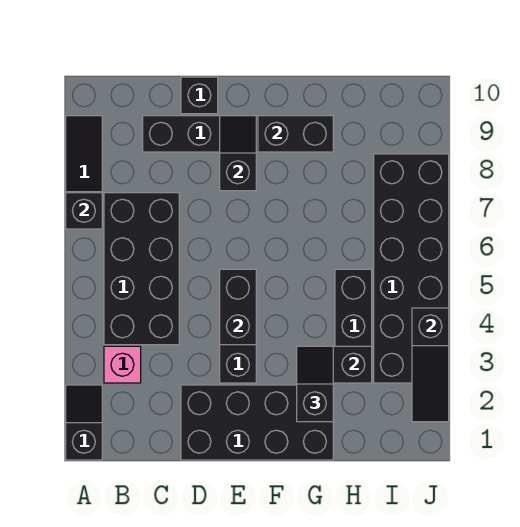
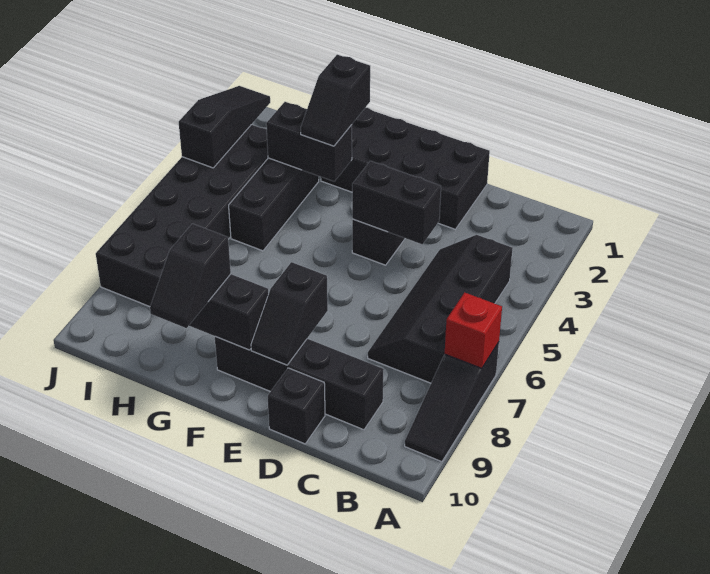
black slope A1:A2 level 1 top 1 -> black slope G9:G10 level 3 top 9
black brick A7 level 2 -> red brick A7 level 2
pink brick B3 level 1 -> none
black brick B4:C7 level 1 -> black slope B4:C7 level 1 top B
black brick E4:E5 level 2 -> black brick D4:E4 level 2

